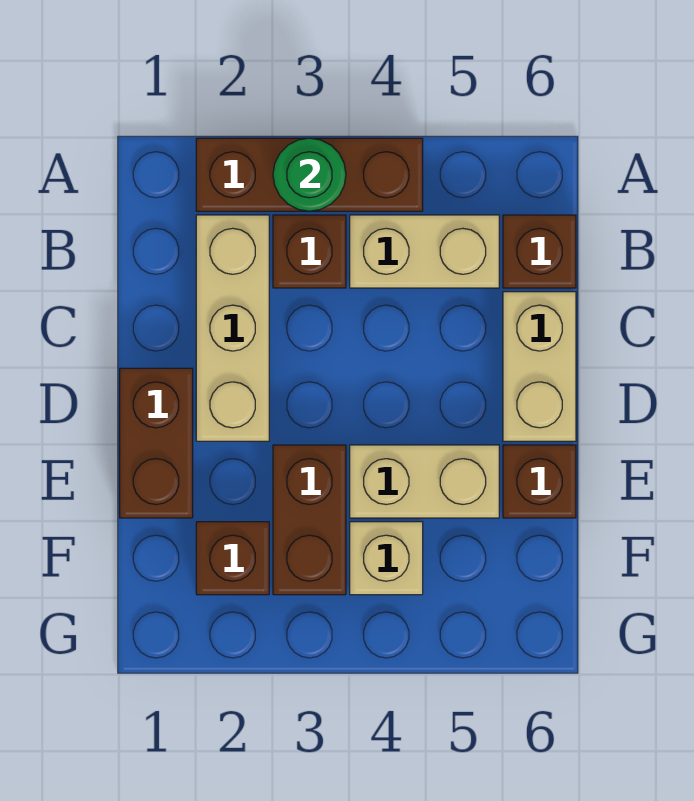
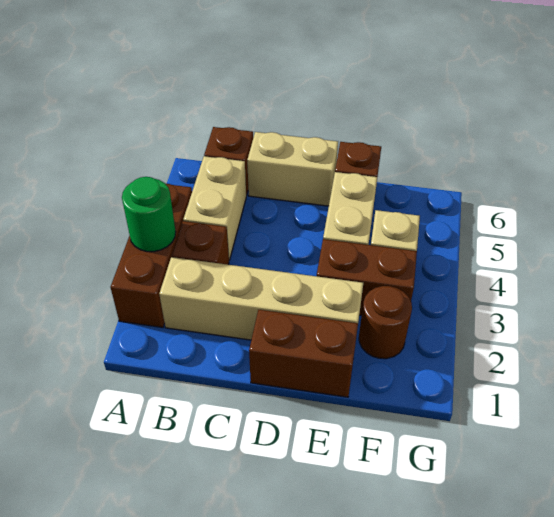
tan brick B2:D2 level 1 -> tan brick B2:E2 level 1
brown brick F2 level 1 -> brown round brick F2 level 1

